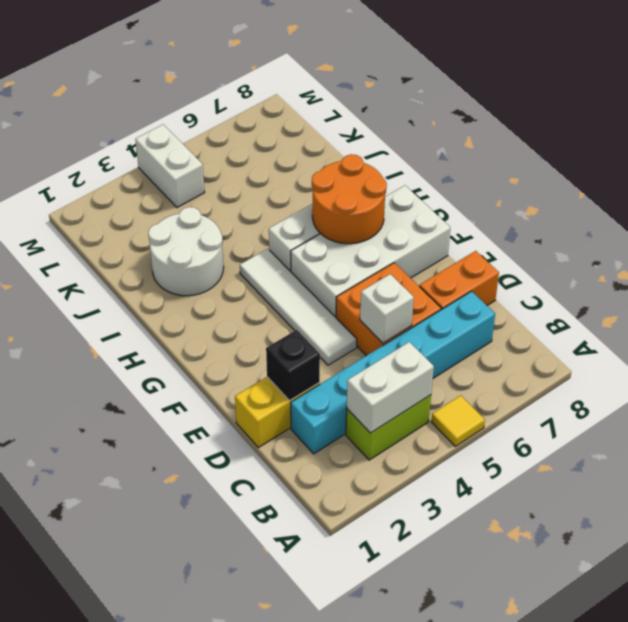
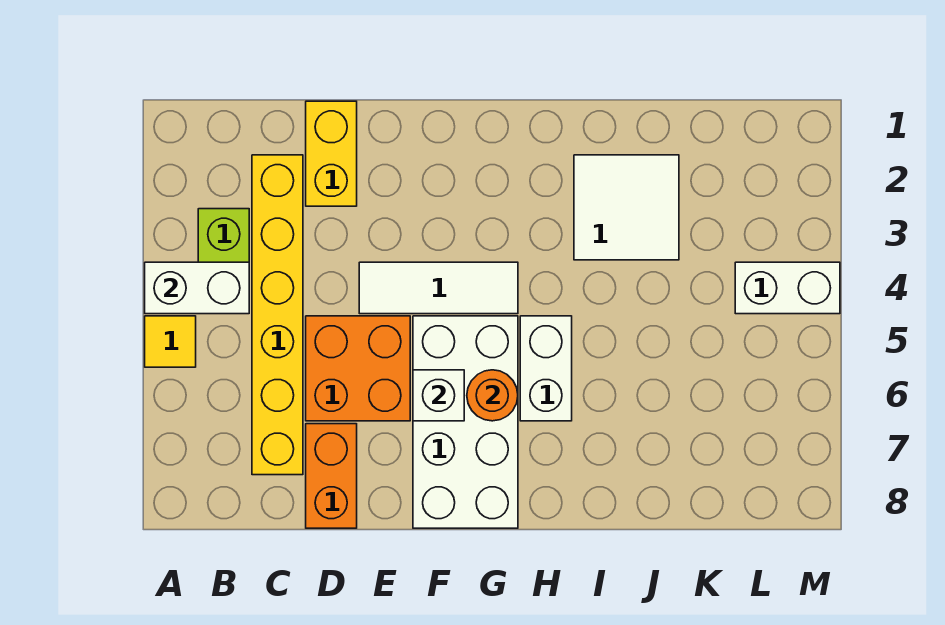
white brick B3:B4 level 2 -> white brick A4:B4 level 2
cyan brick C2:C7 level 1 -> yellow brick C2:C7 level 1
black brick D2 level 2 -> none
white brick D5 level 2 -> white brick F6 level 2
white tile E4:H4 level 1 -> white tile E4:G4 level 1
orange round brick G6:H7 level 2 -> orange round brick G6 level 2
white round brick I2:J3 level 1 -> white tile I2:J3 level 1

